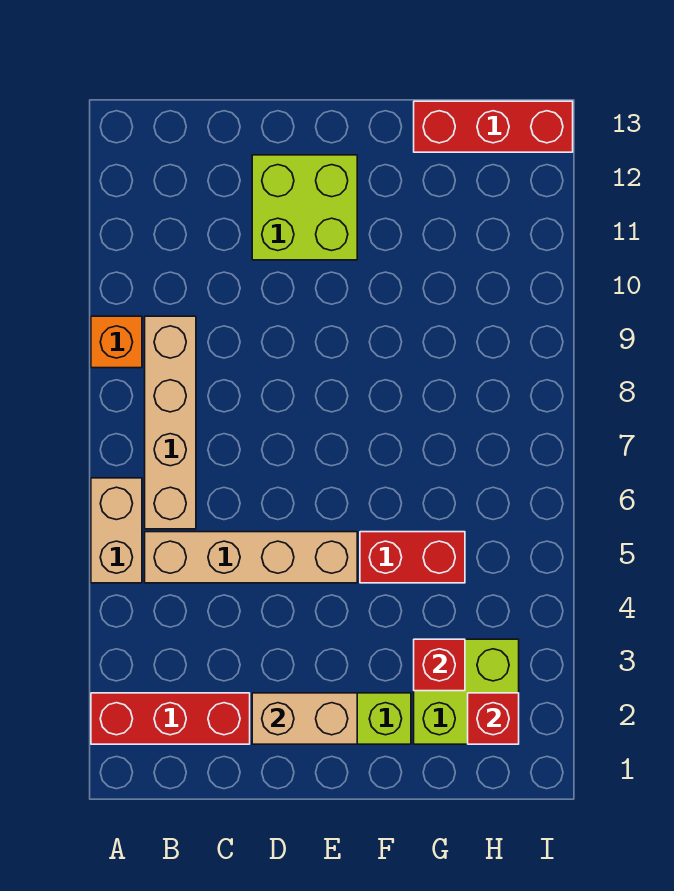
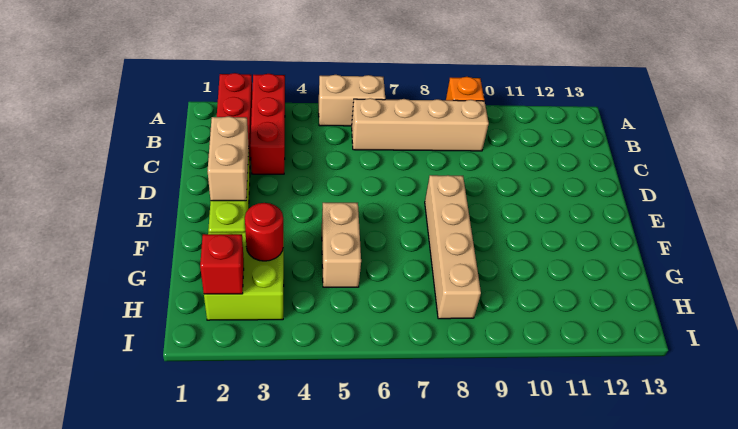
tan brick B5:E5 level 1 -> tan brick E8:H8 level 1
lime brick D11:E12 level 1 -> none
red brick F5:G5 level 1 -> tan brick F5:G5 level 1
red brick G3 level 2 -> red round brick G3 level 2
red brick G13:I13 level 1 -> red brick A3:C3 level 1

